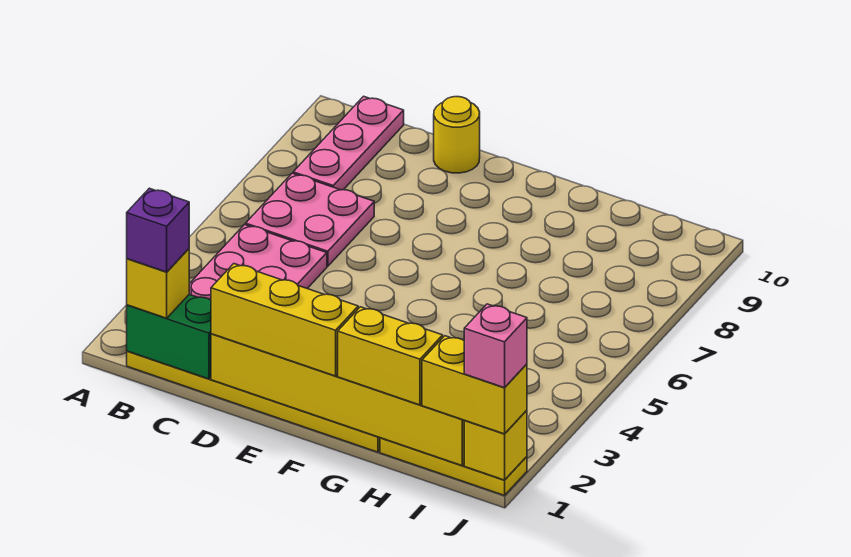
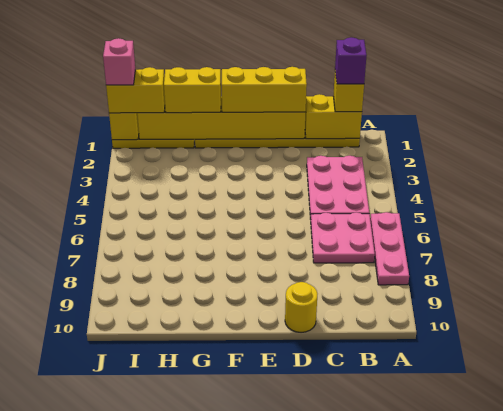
green brick B1:C1 level 2 -> yellow brick B1:C1 level 2
pink plate B8:B10 level 1 -> pink plate A6:A8 level 1

